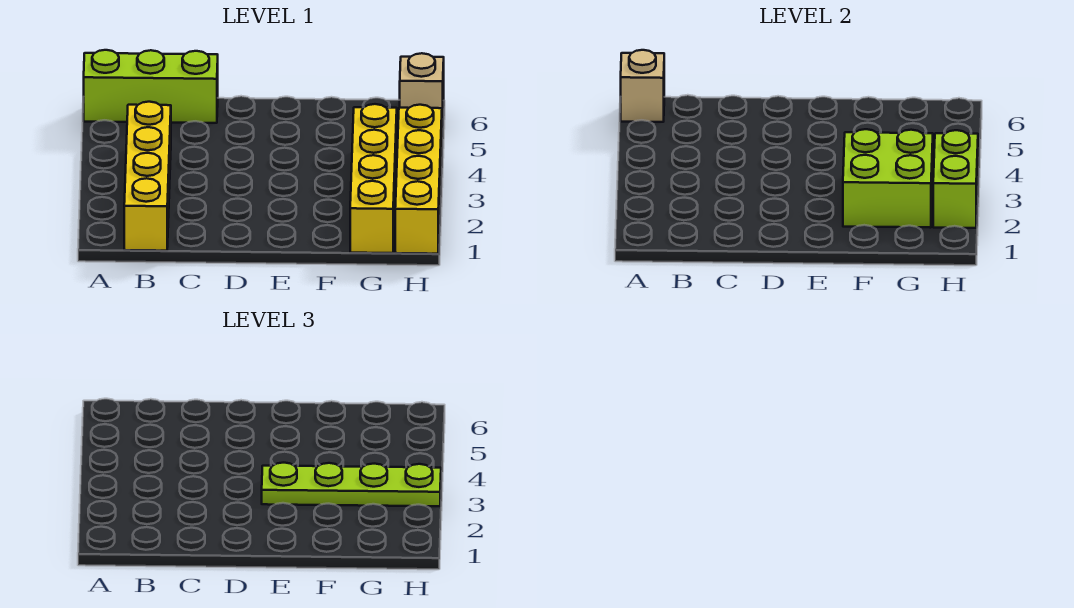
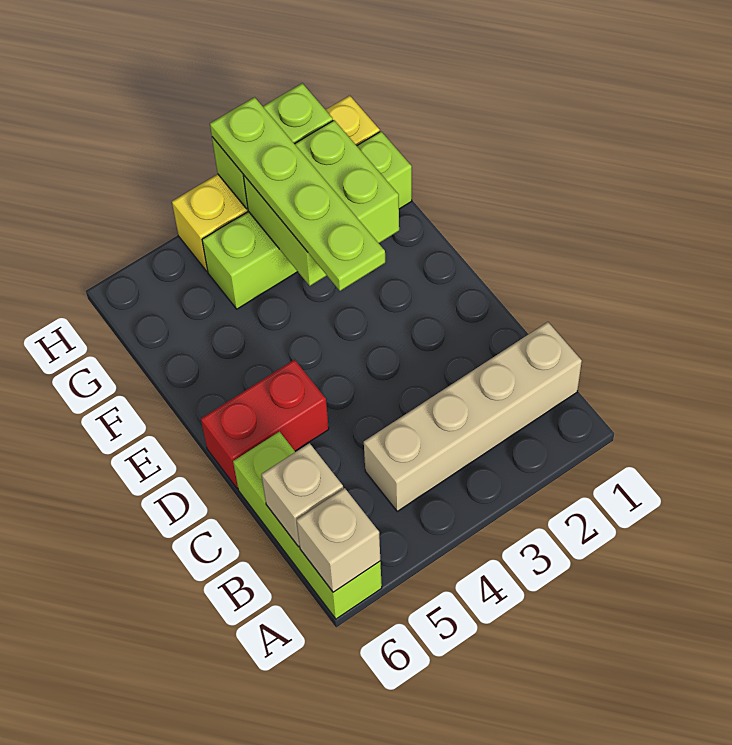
yellow brick B1:B4 level 1 -> tan brick B1:B4 level 1
none -> red brick D5:D6 level 1
yellow brick G1:G4 level 1 -> lime brick G1:G4 level 1
tan brick H6 level 1 -> tan brick B6 level 2

